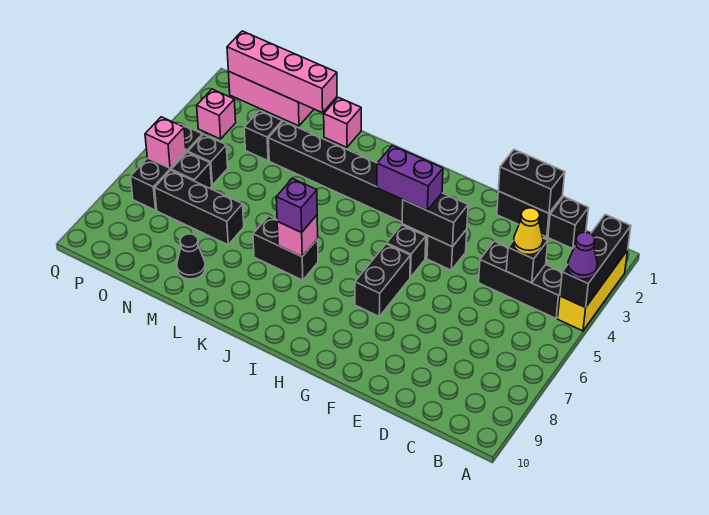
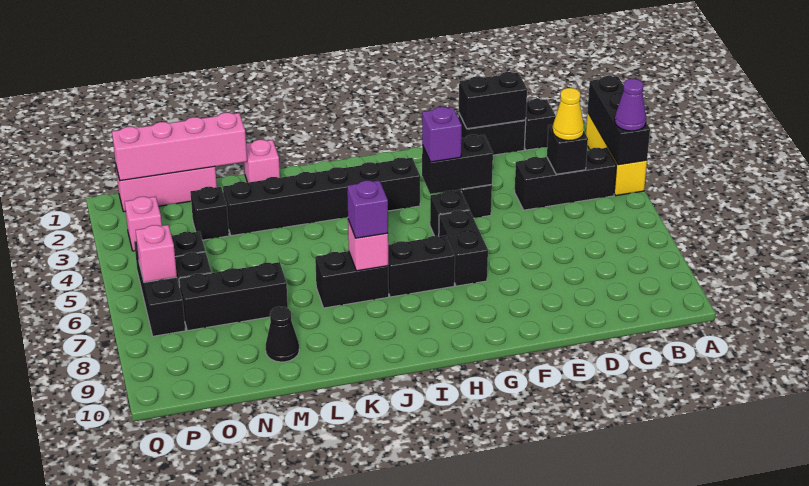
purple brick G4:H4 level 3 -> purple brick G4 level 3
none -> black brick H7:I7 level 1

